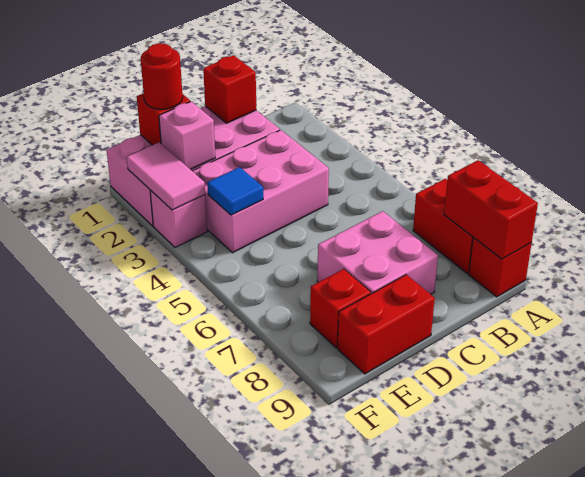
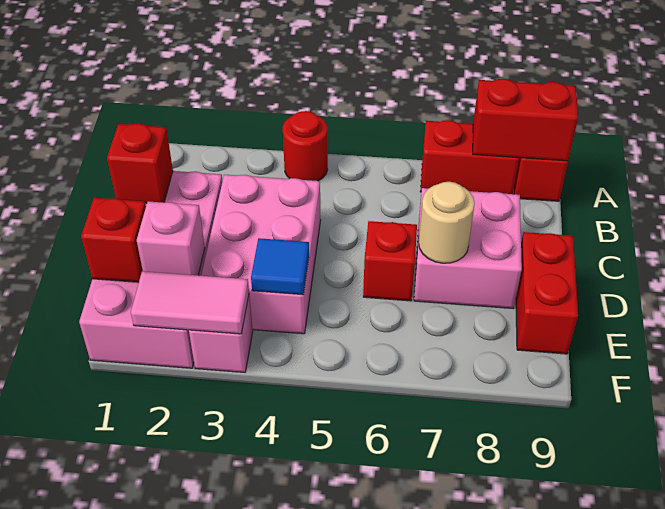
none -> tan round brick D7 level 2
red round brick E1 level 3 -> red round brick A4 level 1
red brick E8 level 1 -> red brick D6 level 1

